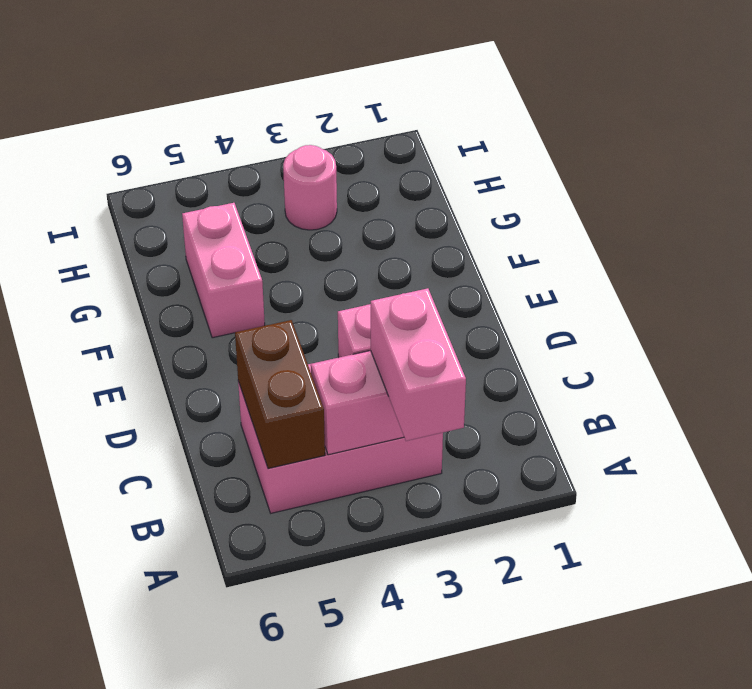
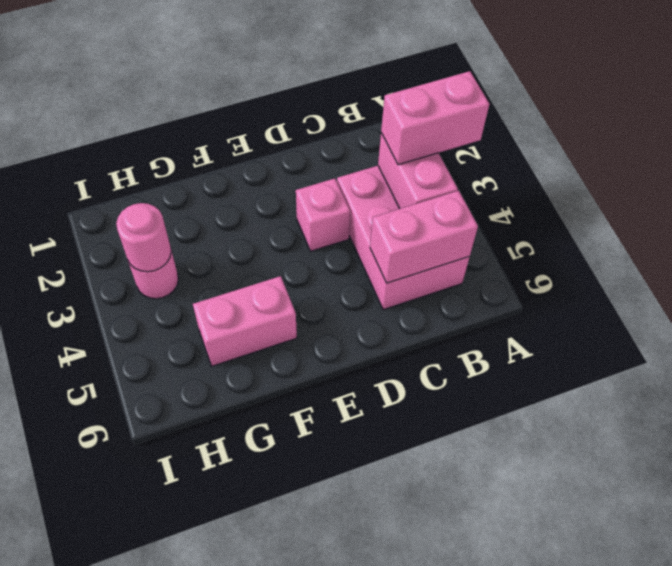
brown brick B5:C5 level 2 -> pink brick B5:C5 level 2
none -> pink round brick H3 level 2

